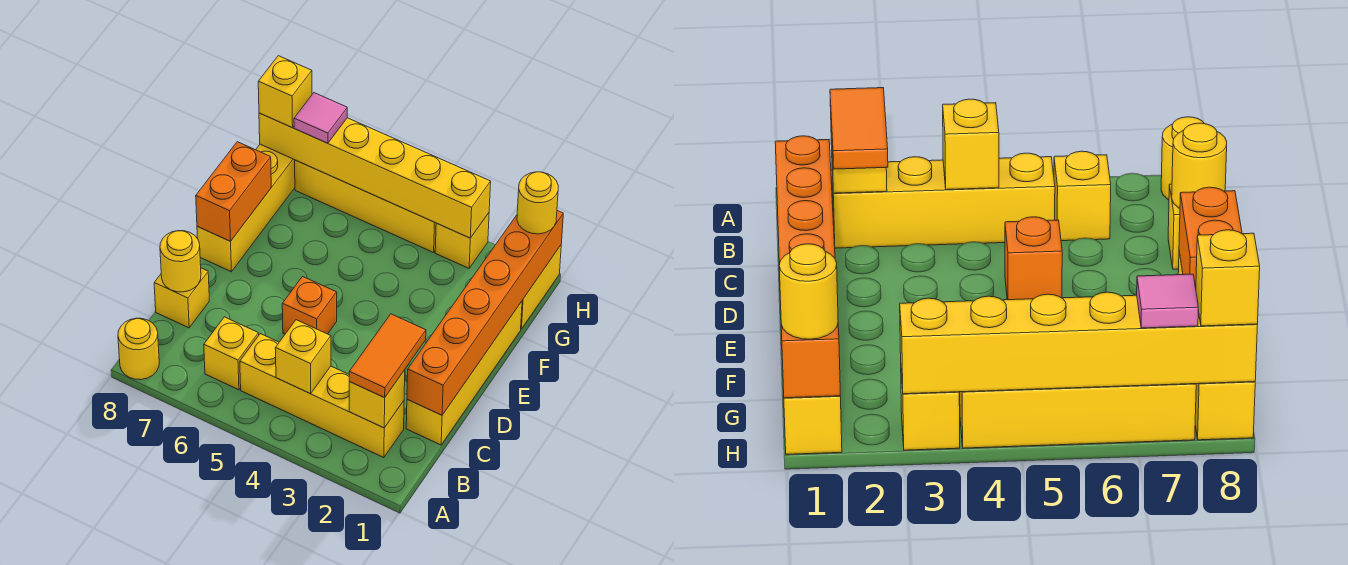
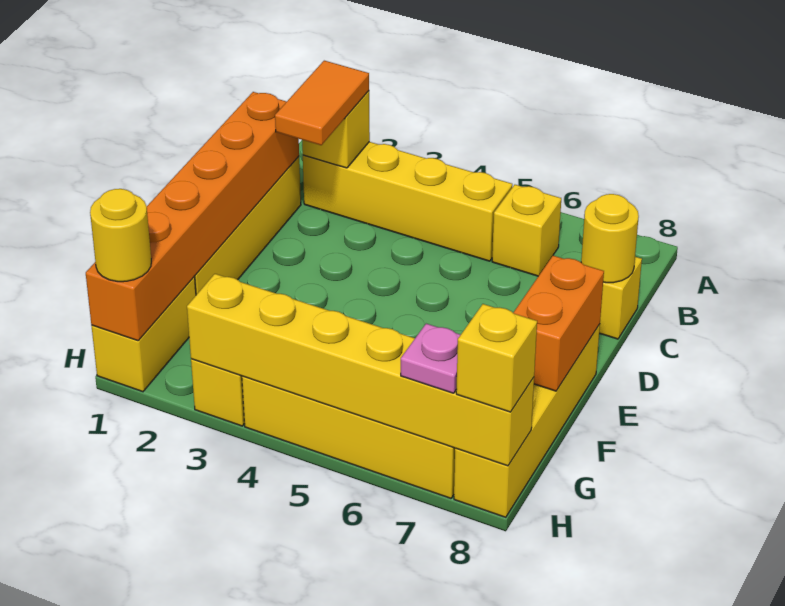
yellow round brick A8 level 1 -> none
yellow brick B4 level 2 -> none
orange brick D5 level 1 -> none
pink tile H7 level 3 -> pink plate H7 level 3

